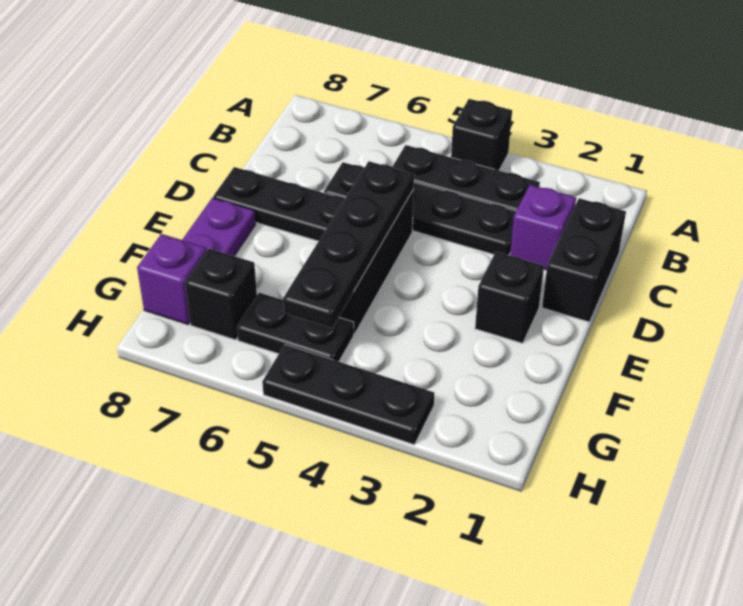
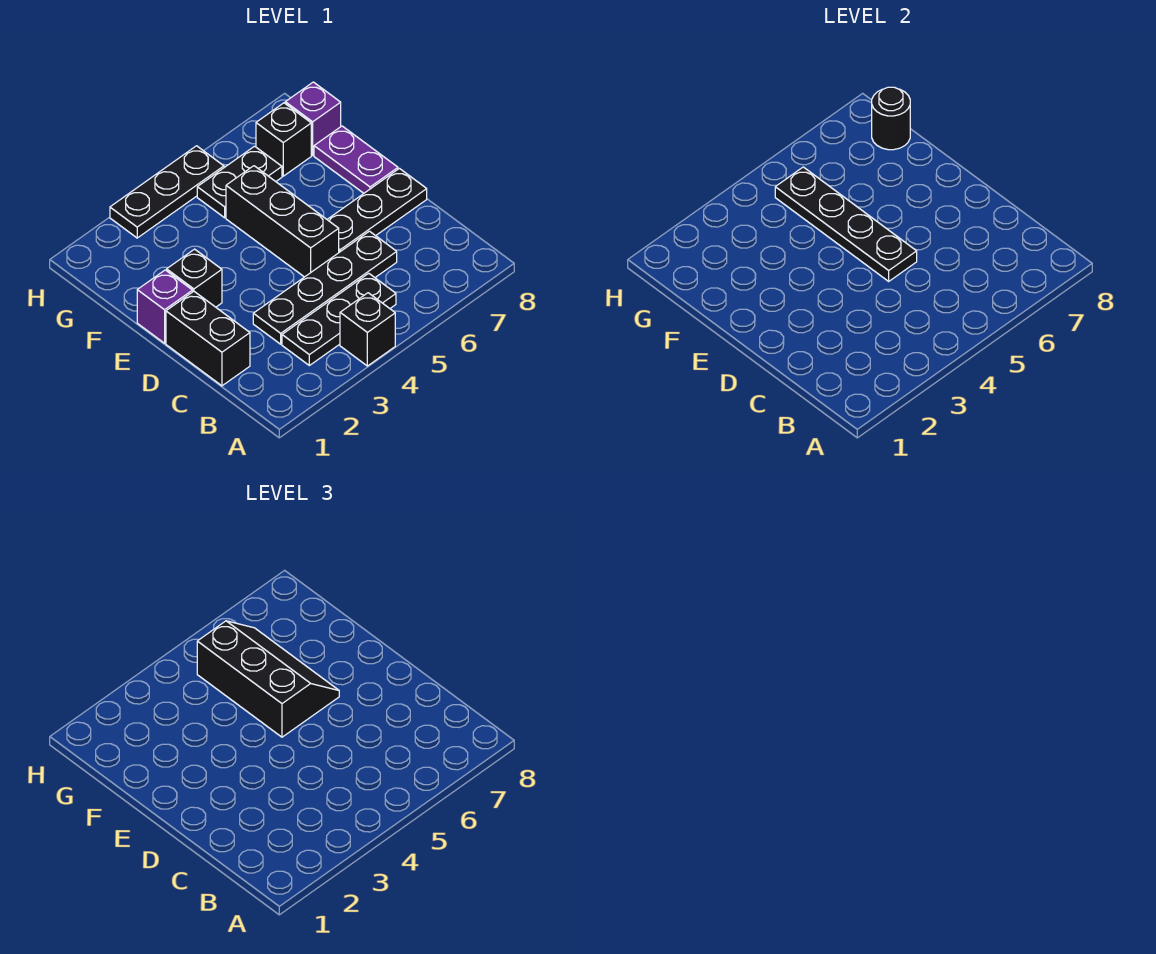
purple brick C2 level 1 -> purple brick E1 level 1
none -> black slope E5:G6 level 3 top 5
none -> black round brick G8 level 2

